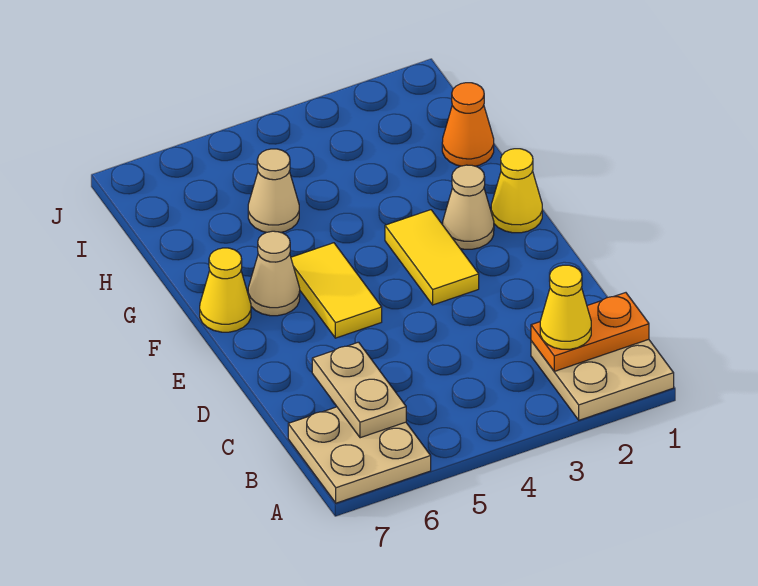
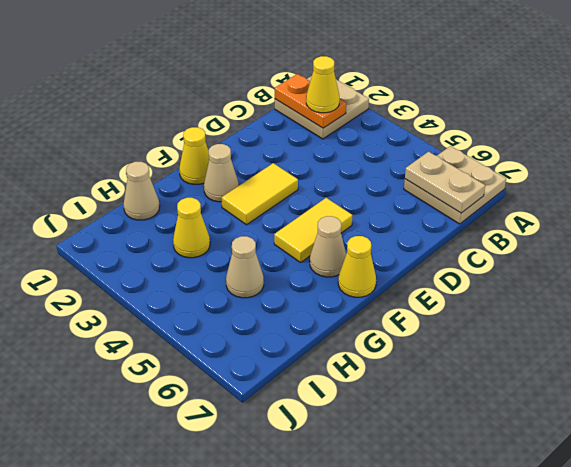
tan plate B6:C6 level 2 -> tan plate B6:B7 level 2
orange cone H1 level 1 -> tan cone H1 level 1
none -> yellow cone H3 level 1

